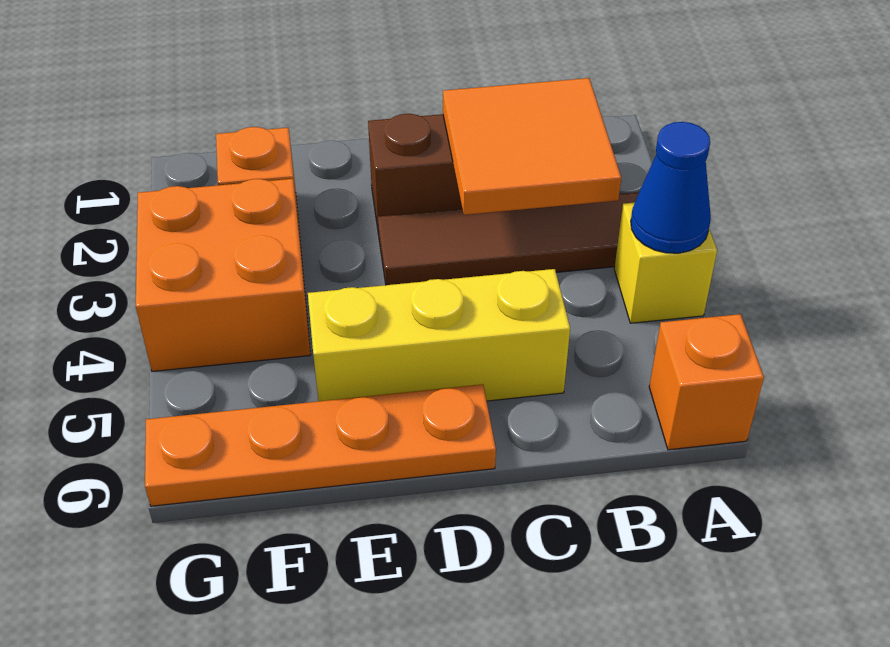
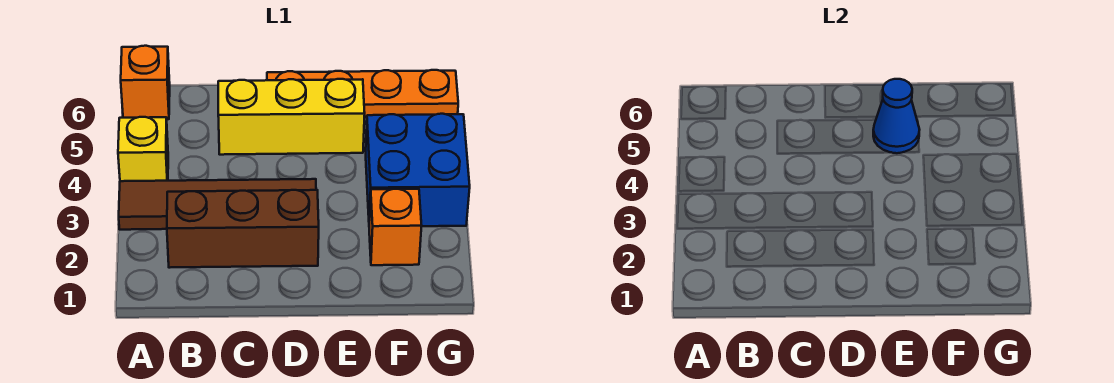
blue cone A4 level 2 -> blue cone E5 level 2
orange tile B2:C3 level 2 -> none
orange brick F3:G4 level 1 -> blue brick F3:G4 level 1

